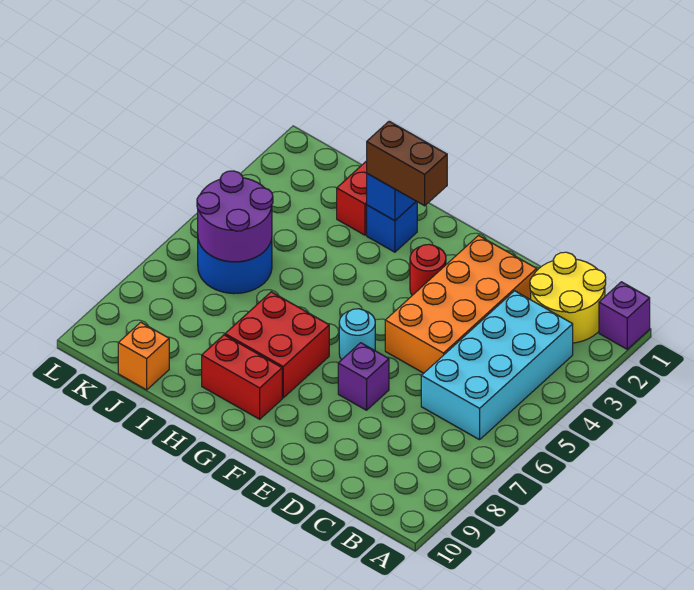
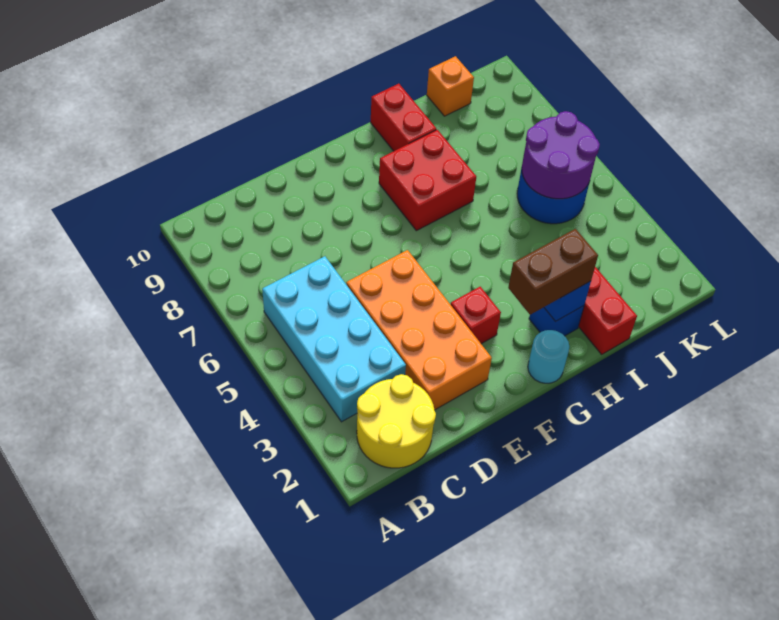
purple brick A1 level 1 -> none
purple brick E7 level 1 -> none
red round brick F3 level 1 -> red brick F3 level 1
cyan round brick F6 level 1 -> cyan round brick G1 level 1
red brick G9:H9 level 1 -> red brick H9:H10 level 1

